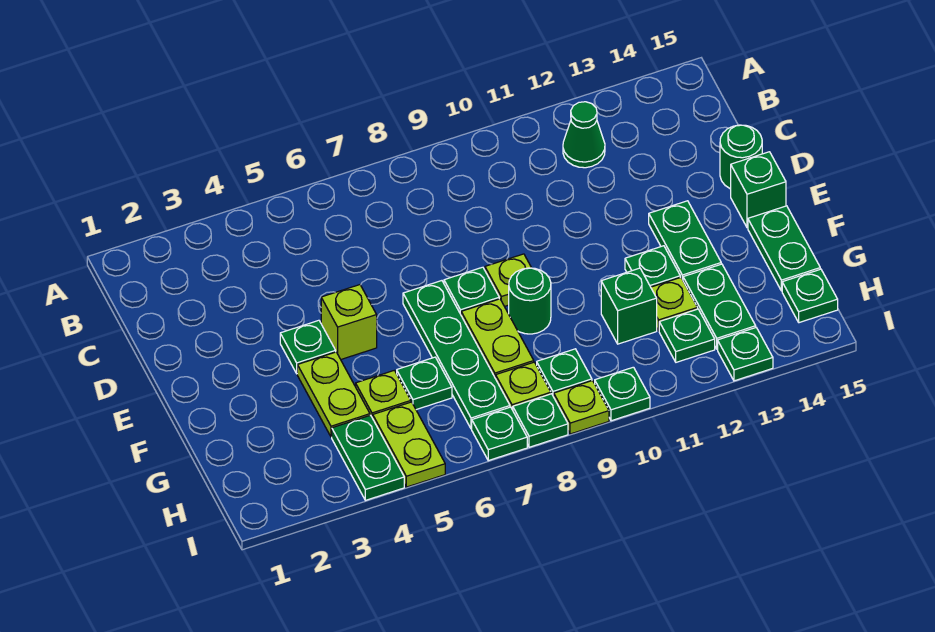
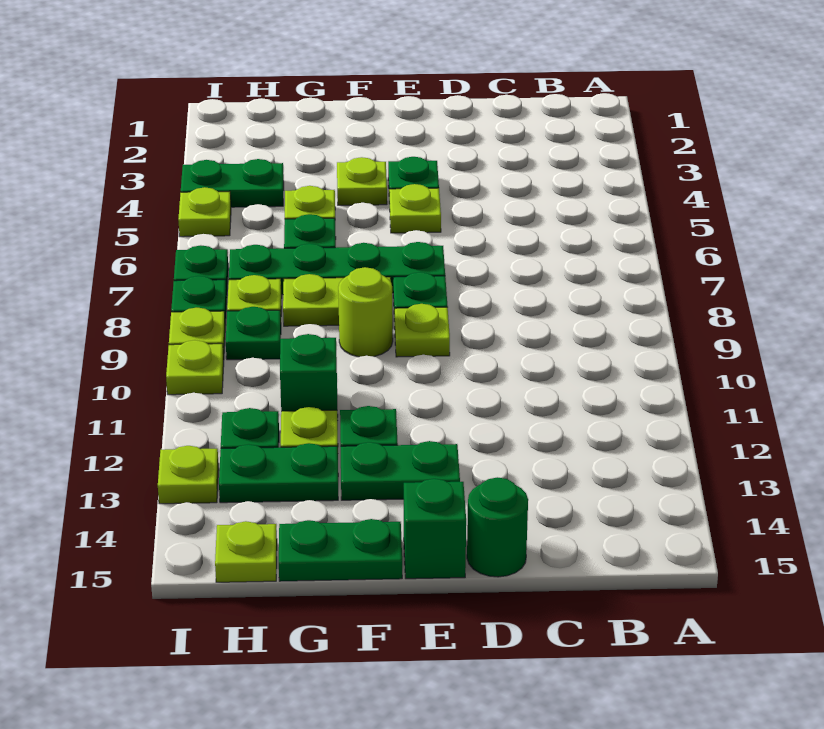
green cone B12 level 1 -> none
lime brick E5 level 1 -> lime plate E5 level 1
lime plate F4:G4 level 1 -> lime plate F4 level 1
green round brick F9 level 1 -> lime round brick F9 level 1
lime plate H5:I5 level 1 -> lime plate I5 level 1
green plate H15 level 1 -> lime plate H15 level 1
green plate I10 level 1 -> lime plate I10 level 1
green plate I13 level 1 -> lime plate I13 level 1

